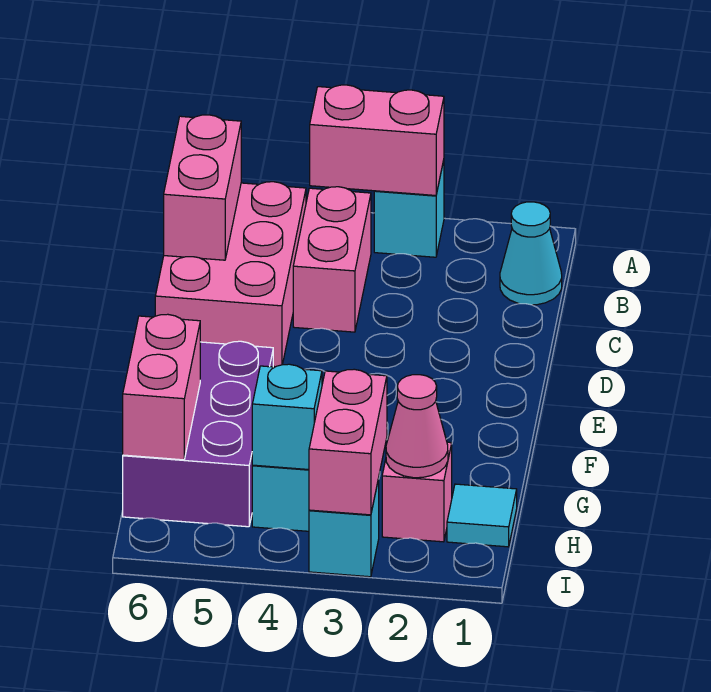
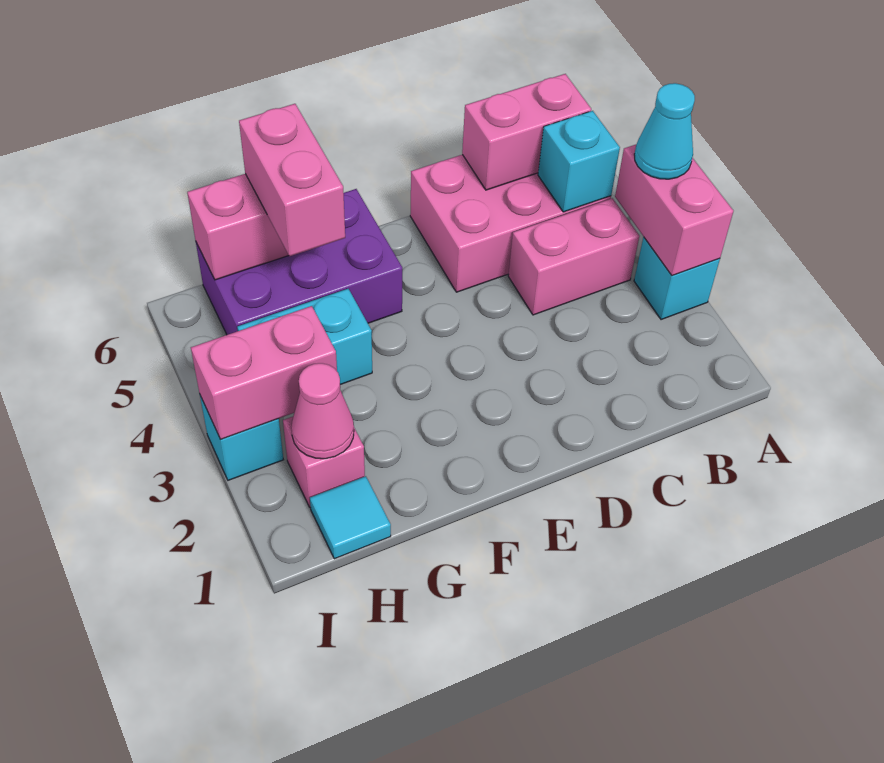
cyan cone B1 level 1 -> cyan cone A4 level 3
none -> pink brick G5:G6 level 3
cyan brick H4 level 2 -> cyan brick B5 level 2

